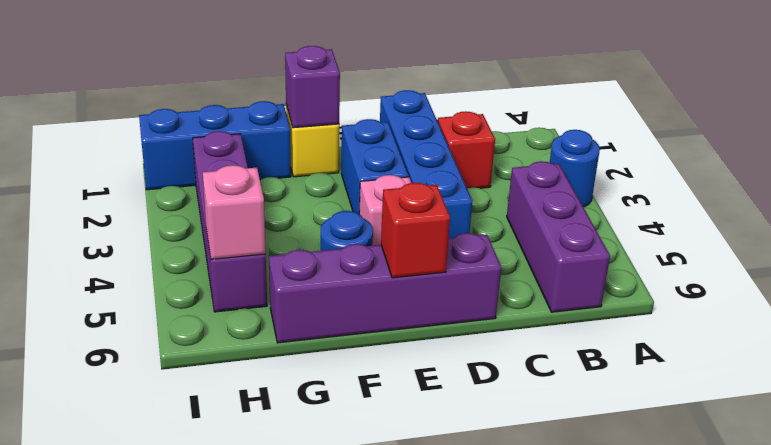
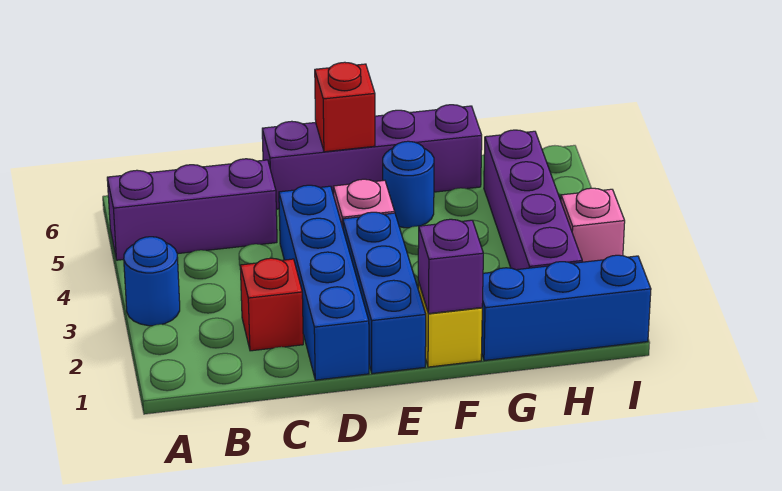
purple brick B4:B6 level 1 -> purple brick A5:C5 level 1
blue brick E2:E3 level 1 -> blue brick E1:E3 level 1
pink brick H5 level 2 -> pink brick I3 level 1

